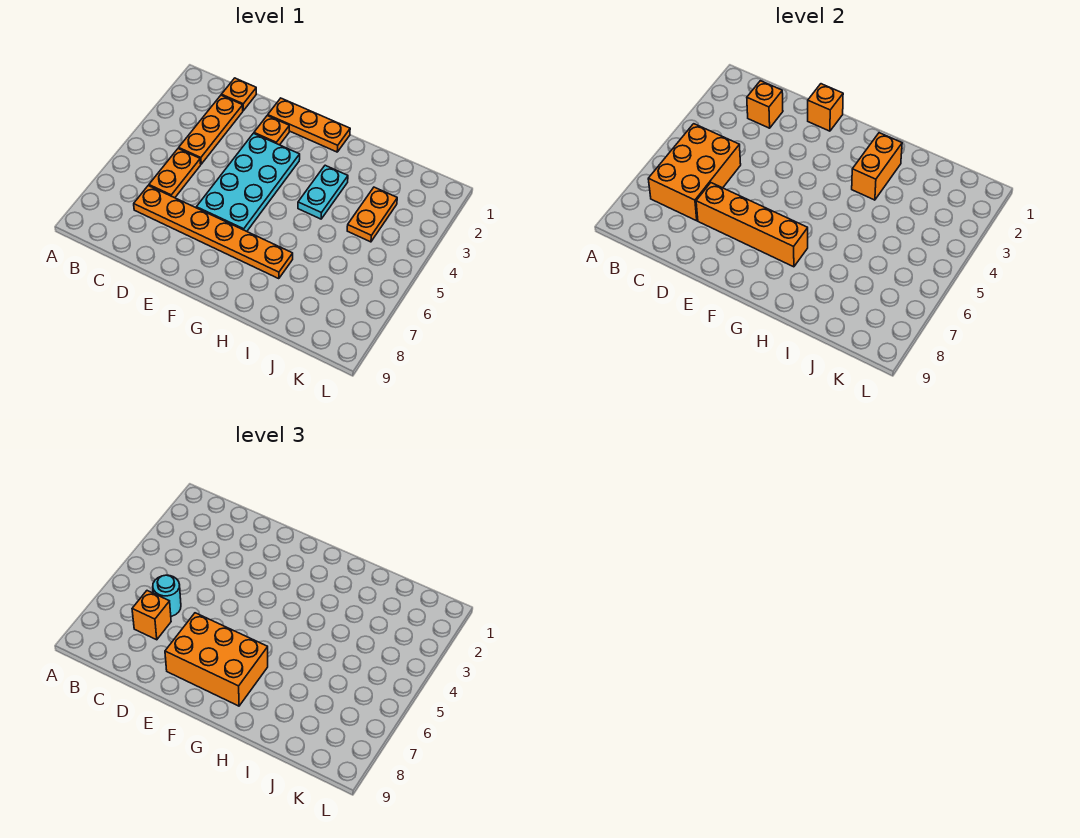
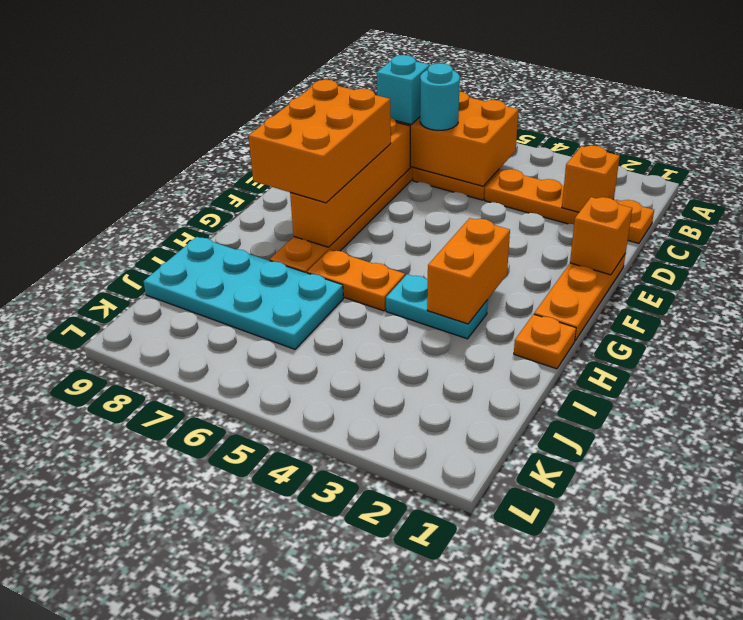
orange brick C7 level 3 -> cyan brick C7 level 3
orange plate E2 level 1 -> orange plate H1 level 1
cyan plate E3:F6 level 1 -> cyan plate I6:J9 level 1
orange brick H2:H3 level 2 -> orange brick G3:H3 level 2
orange plate J3:J4 level 1 -> orange plate H5:H6 level 1

